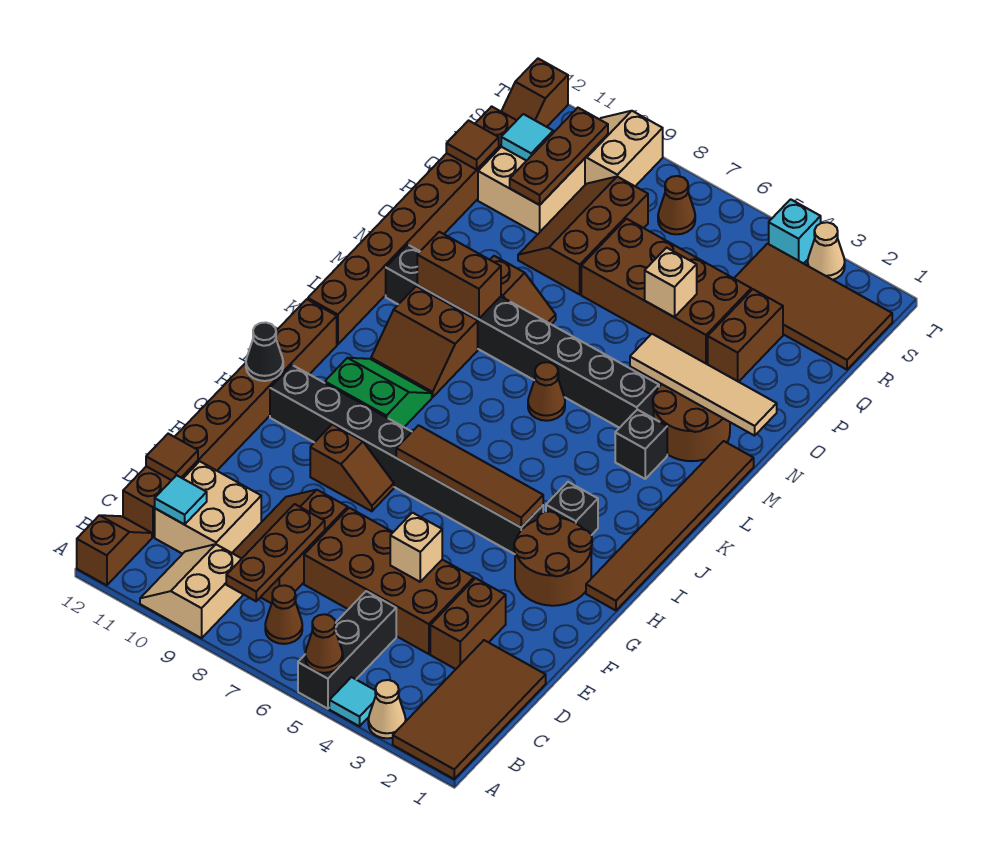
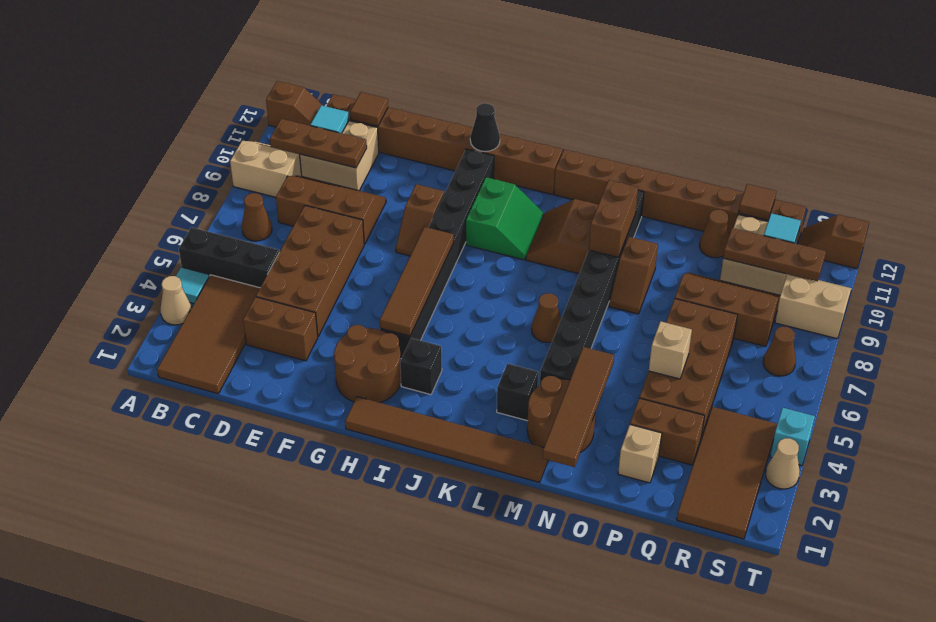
brown tile A1:D2 level 1 -> brown tile B1:C4 level 1
brown cone A5 level 2 -> brown cone P11 level 1
brown plate B8:D8 level 2 -> brown plate B10:D10 level 2
tan brick E5 level 2 -> tan brick P2 level 1
tan tile N1:N4 level 2 -> brown tile N1:N4 level 2

